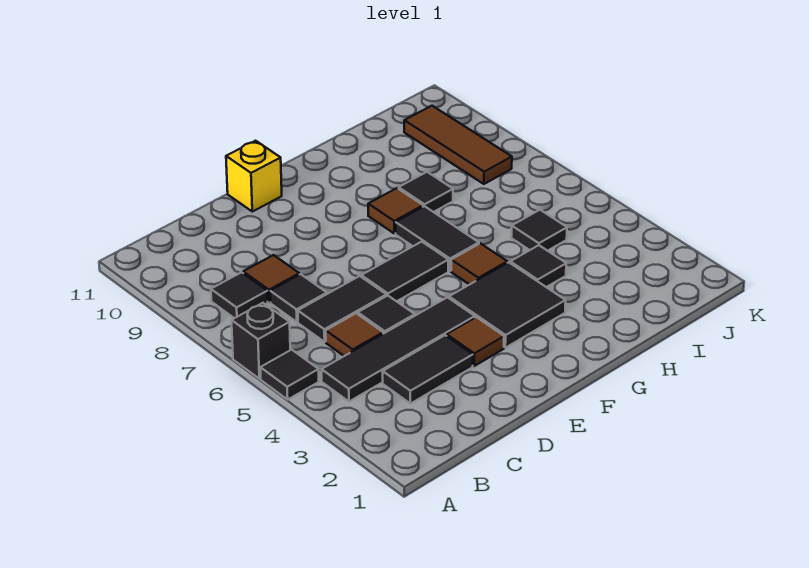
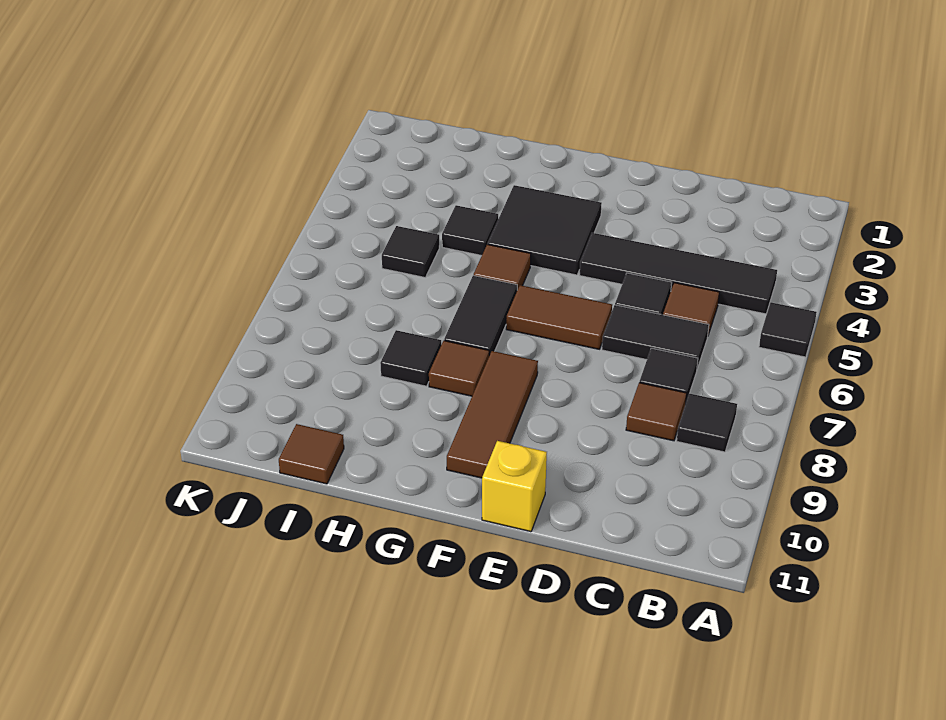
black brick A6 level 1 -> none
black tile C3:D3 level 1 -> none
brown tile E3 level 1 -> brown tile I11 level 1
black tile E6:F6 level 1 -> brown tile E6:F6 level 1
brown tile J8:J10 level 1 -> brown tile F8:F10 level 1

